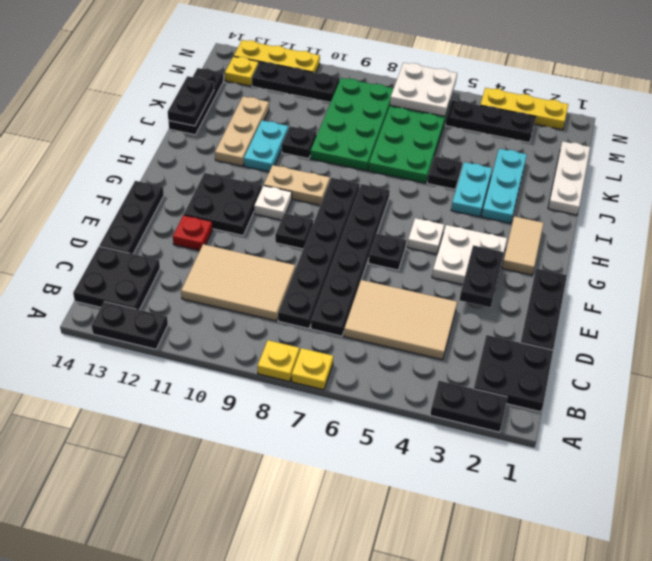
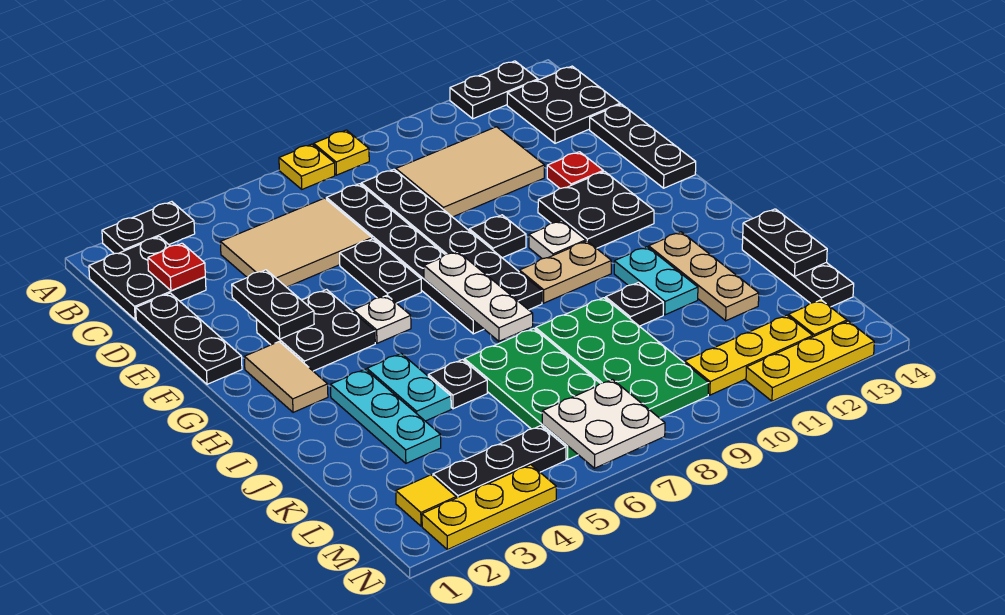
none -> red plate C2 level 2
white plate F3:G4 level 1 -> black plate F3:G4 level 1
black plate F6 level 1 -> black plate E6:F6 level 1
white plate J1:L1 level 1 -> white plate G7:I7 level 2
none -> yellow tile M2 level 1
black plate M10:M12 level 1 -> yellow plate M10:M12 level 1

